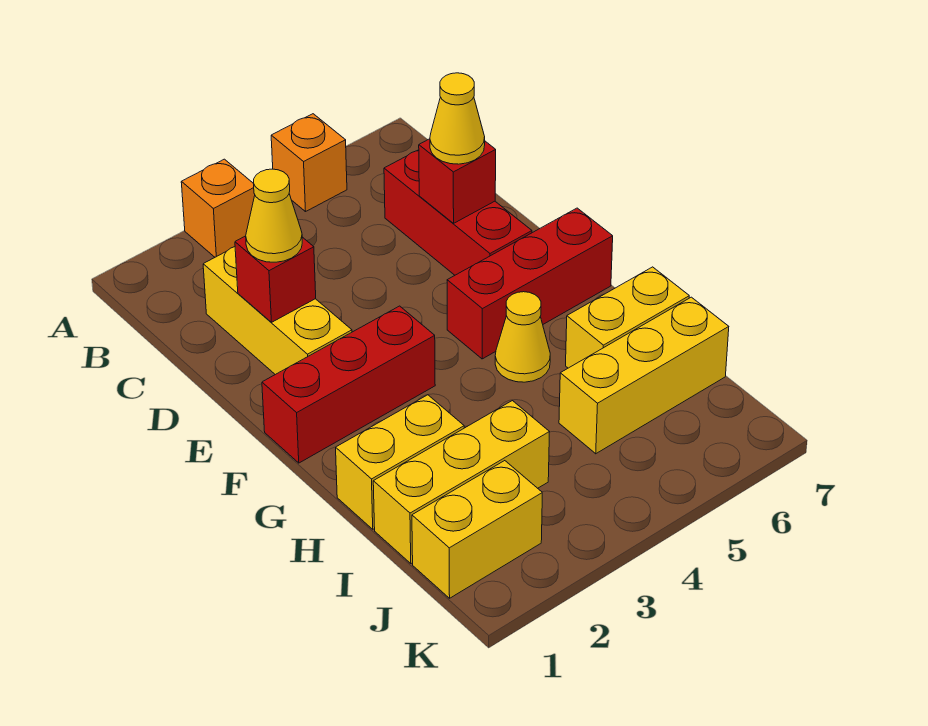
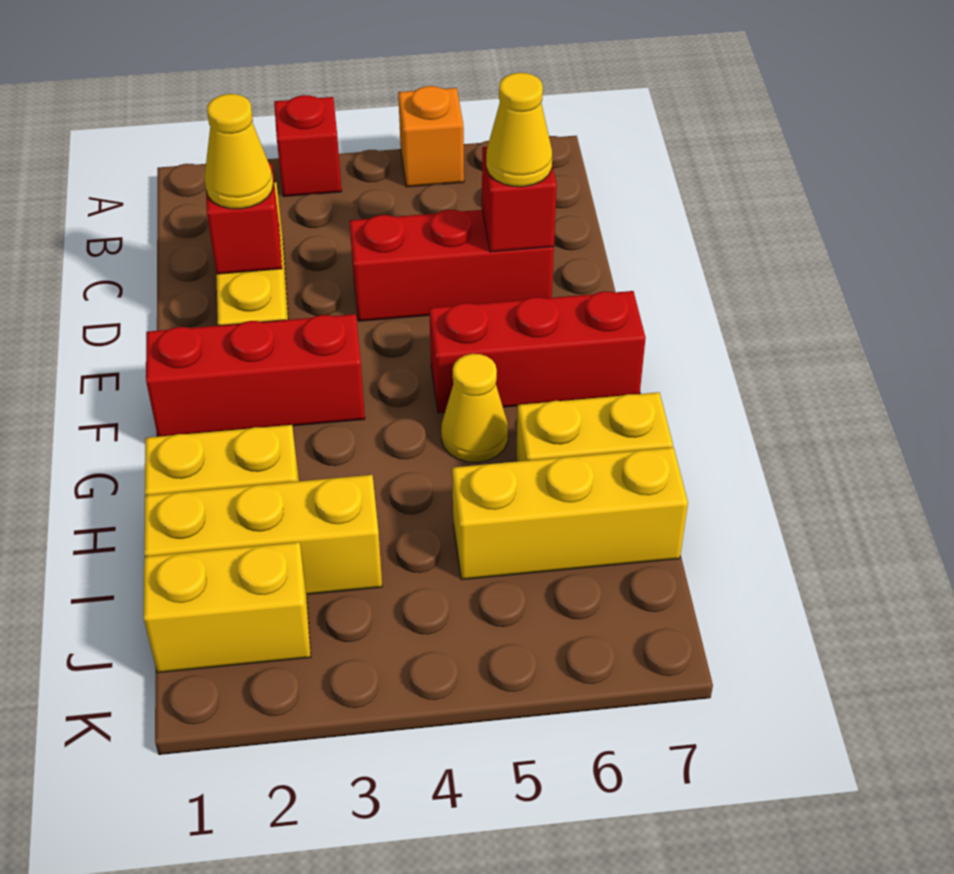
orange brick A3 level 1 -> red brick A3 level 1
red brick C6:E6 level 1 -> red brick D4:D6 level 1

